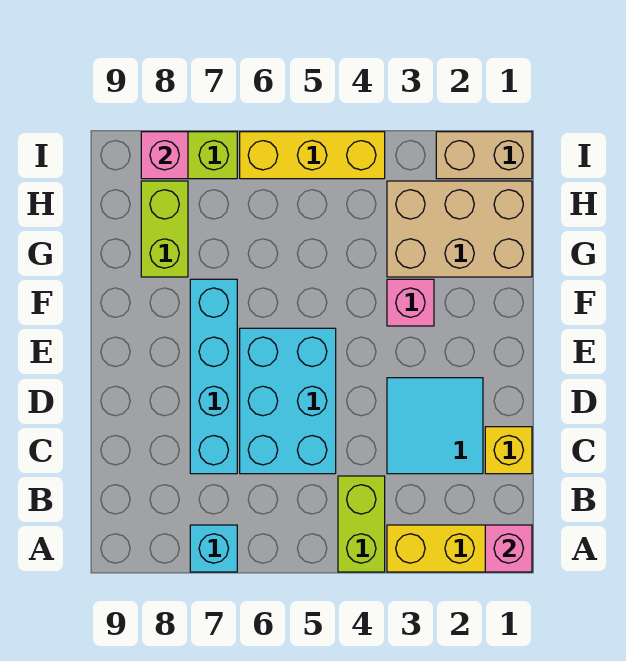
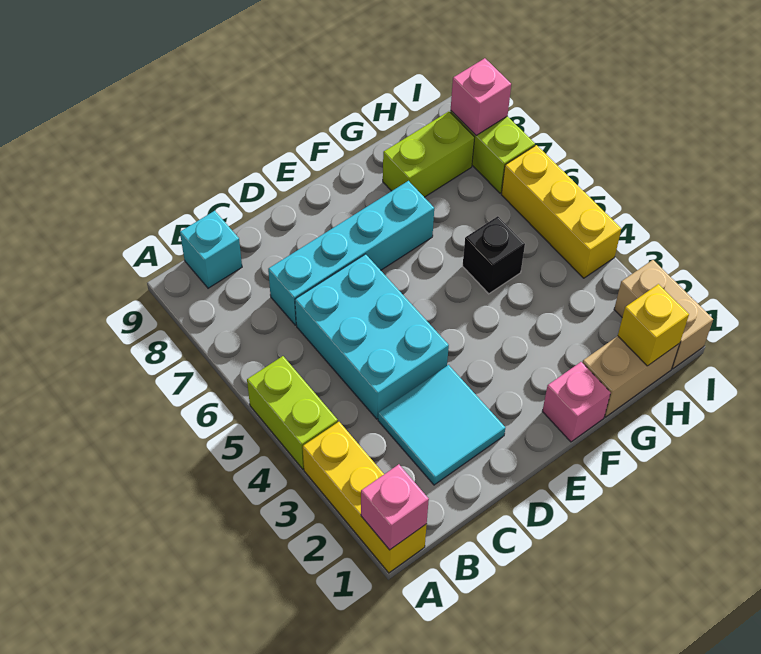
lime brick A4:B4 level 1 -> lime brick A4:A5 level 1
cyan brick A7 level 1 -> cyan brick B9 level 1
yellow brick C1 level 1 -> yellow brick H1 level 2
cyan brick C5:E6 level 1 -> cyan brick C4:D6 level 1
pink brick F3 level 1 -> pink brick F1 level 1
tan brick G1:H3 level 1 -> tan brick G1:H1 level 1
none -> black brick G5 level 1

